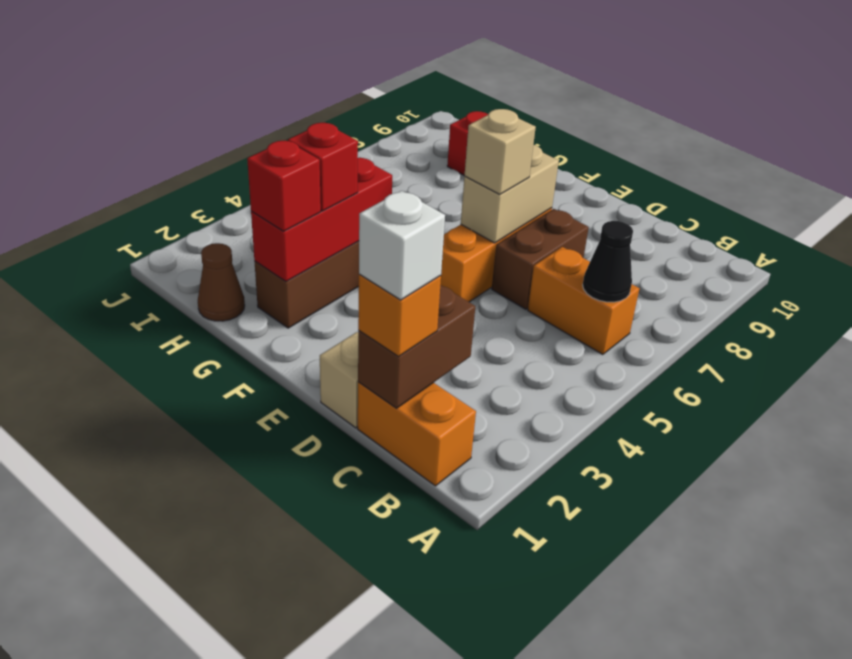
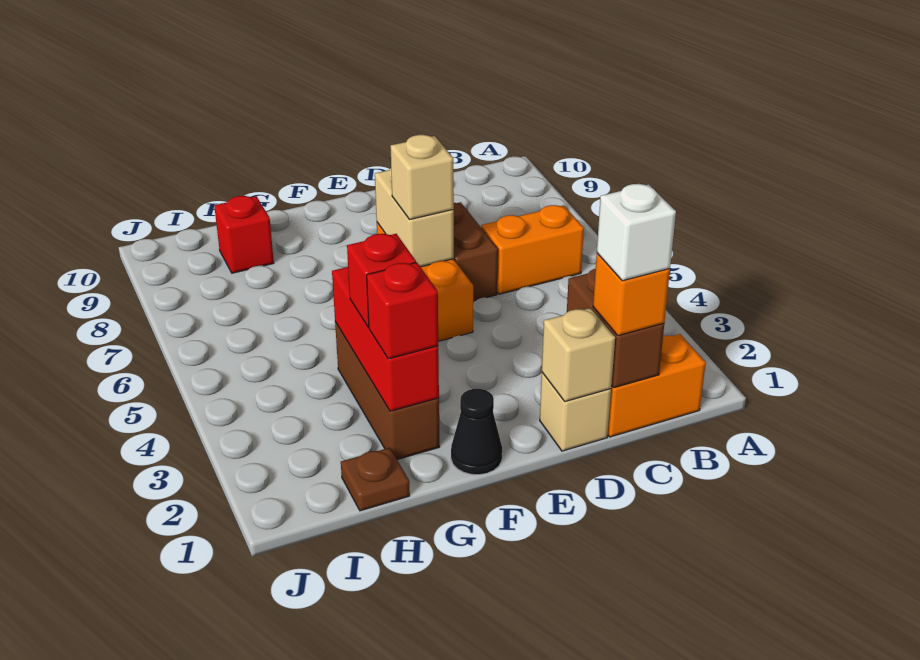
black cone B6 level 2 -> black cone F1 level 1
none -> tan brick D1 level 2
brown cone H1 level 1 -> brown plate H1 level 1

